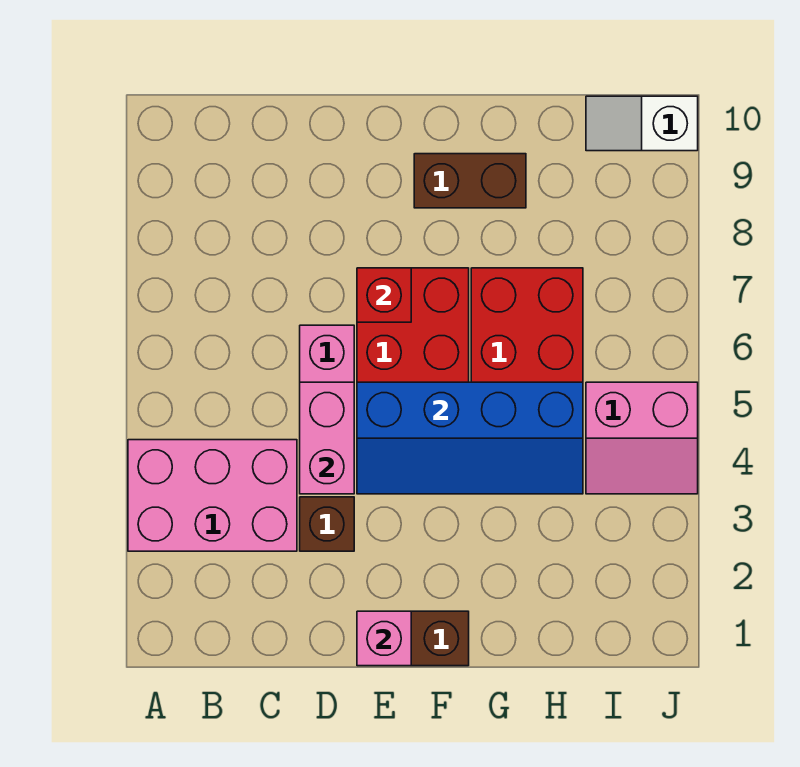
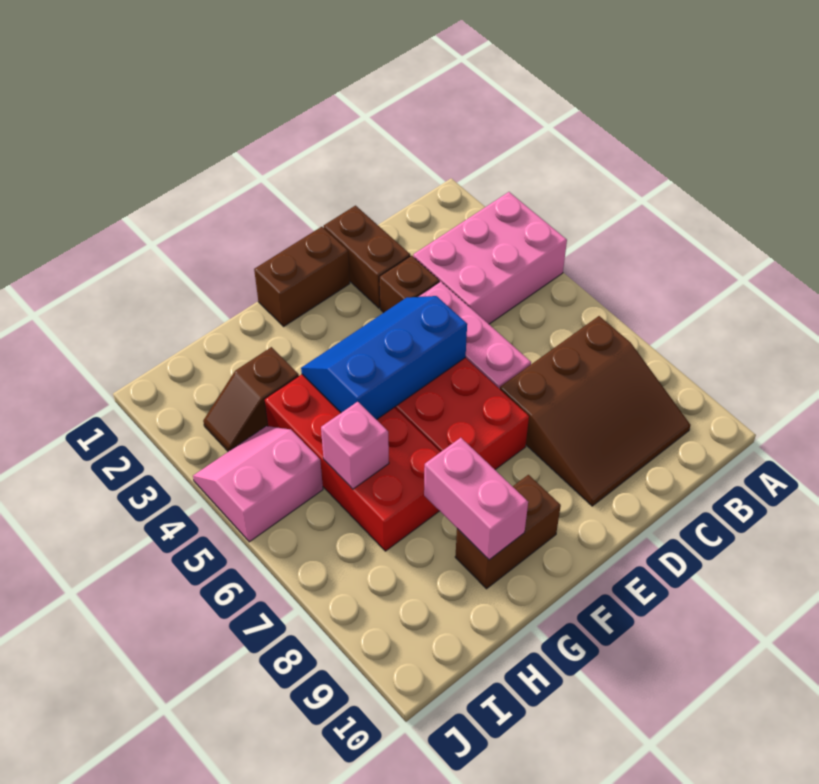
none -> brown slope B7:D9 level 1 top 7
none -> brown brick D1:D2 level 1
pink brick D4:D5 level 2 -> pink brick G8:G9 level 2
pink brick E1 level 2 -> pink brick H6 level 2
blue slope E4:H5 level 2 top 5 -> blue slope E4:G5 level 2 top 5
red brick E7 level 2 -> none
none -> brown slope H3:I3 level 1 top H
white slope I10:J10 level 1 top J -> none

